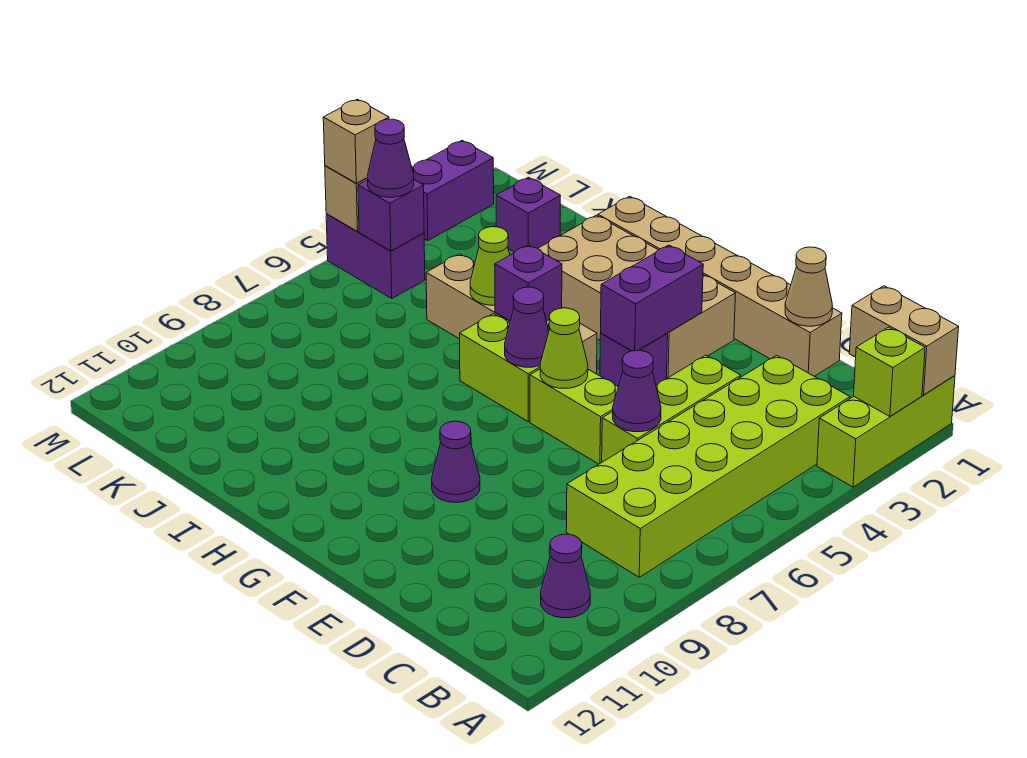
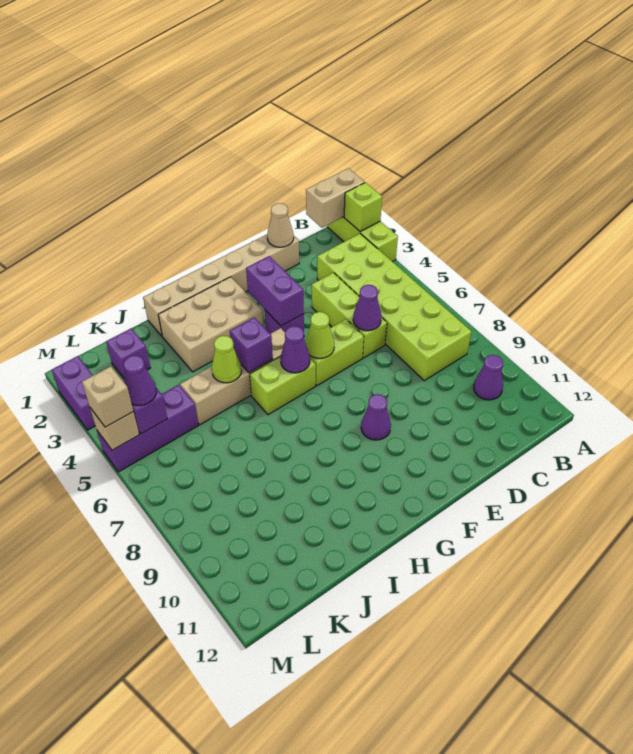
tan brick F2:I3 level 1 -> tan brick G2:I3 level 1
purple brick L5:M5 level 1 -> purple brick K5:M5 level 1

